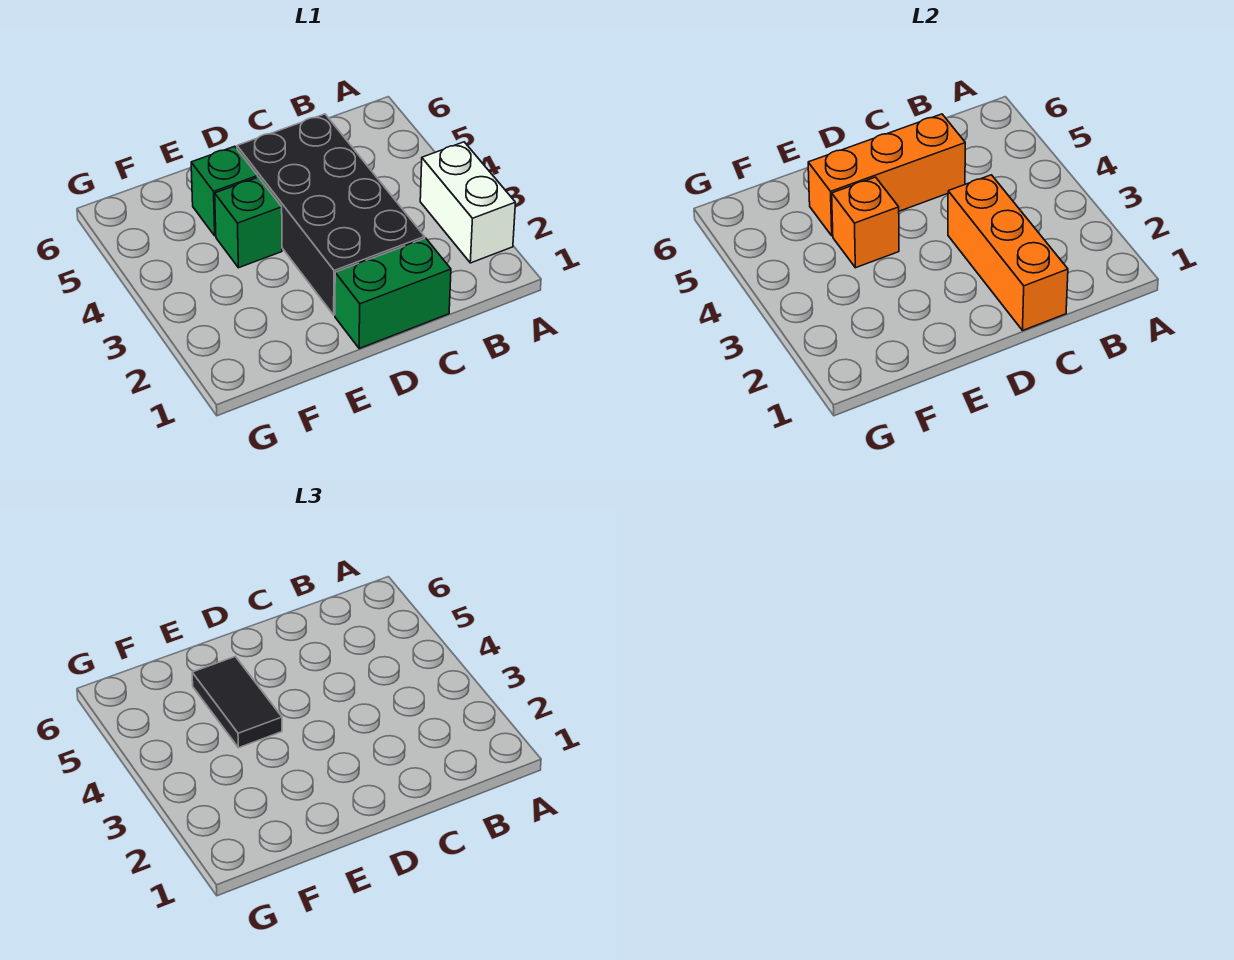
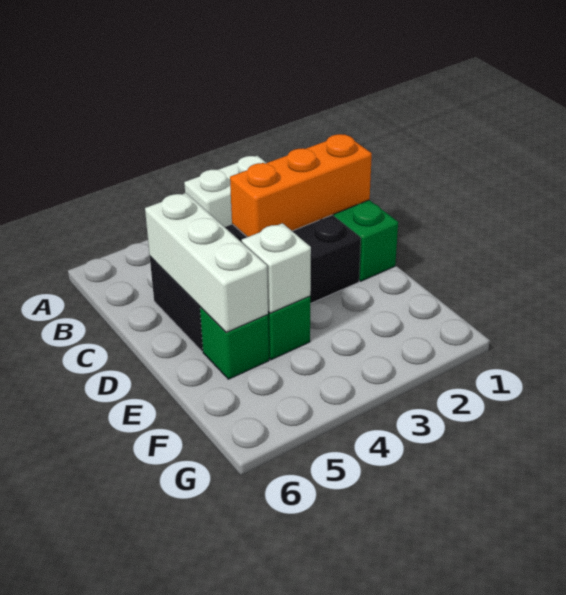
orange brick C5:E5 level 2 -> white brick C5:E5 level 2
orange brick E4 level 2 -> white brick E4 level 2
black tile E4:E5 level 3 -> none

